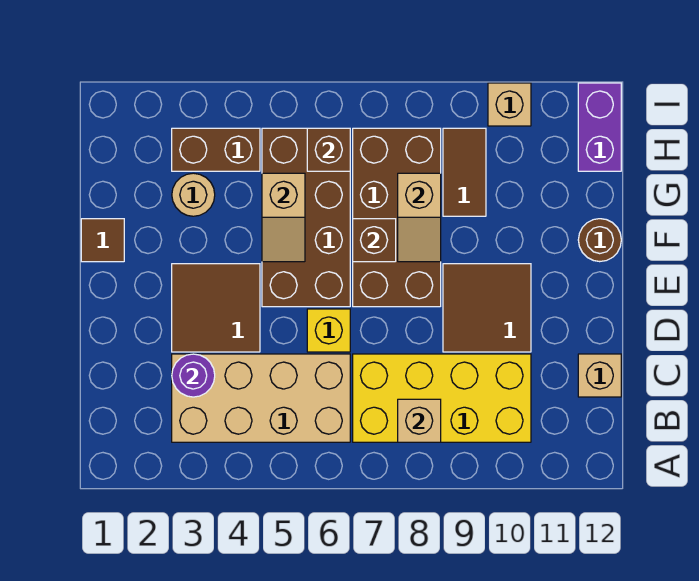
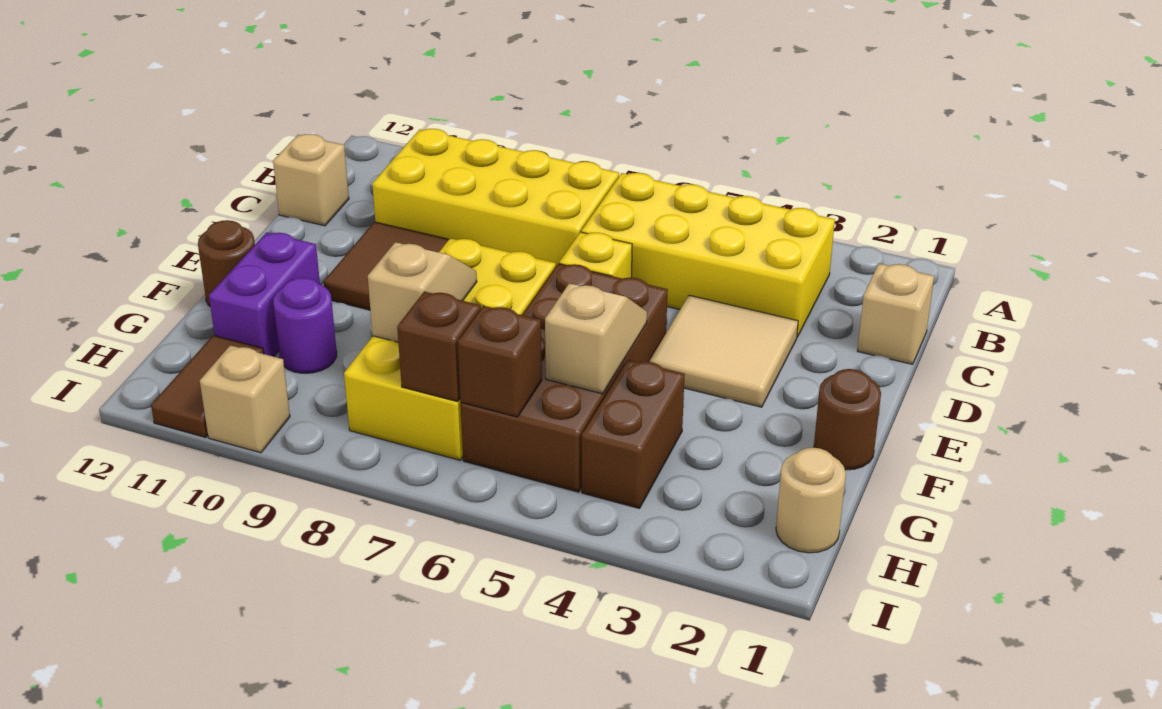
tan brick B3:C6 level 1 -> yellow brick B3:C6 level 1
tan brick B8 level 2 -> tan brick C1 level 1
purple round brick C3 level 2 -> purple round brick G10 level 1
brown tile D3:E4 level 1 -> tan tile D3:E4 level 1
brown brick E7:H8 level 1 -> yellow brick E7:H8 level 1
brown tile F1 level 1 -> brown round brick F1 level 1
brown brick F7 level 2 -> brown brick H7 level 2
tan round brick G3 level 1 -> tan round brick H1 level 1
brown tile G9:H9 level 1 -> brown tile H11:I11 level 1
brown brick H3:H4 level 1 -> brown brick G4:H4 level 1
purple brick H12:I12 level 1 -> purple brick F11:G11 level 1

